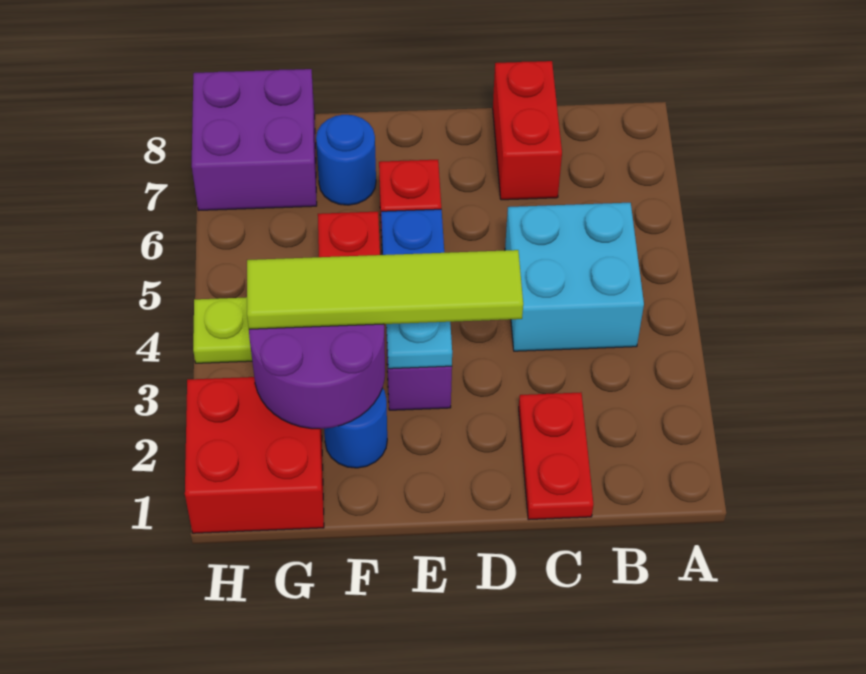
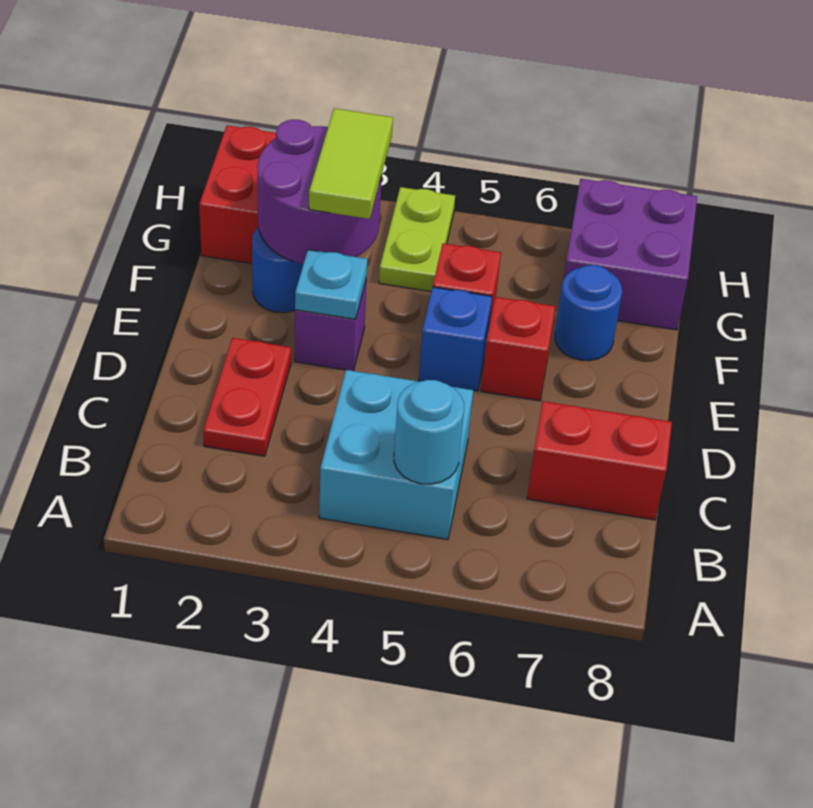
none -> cyan round brick B5 level 2
red plate C1:C2 level 1 -> red plate C2:D2 level 1
lime tile D3:G3 level 3 -> lime tile F3:G3 level 3

